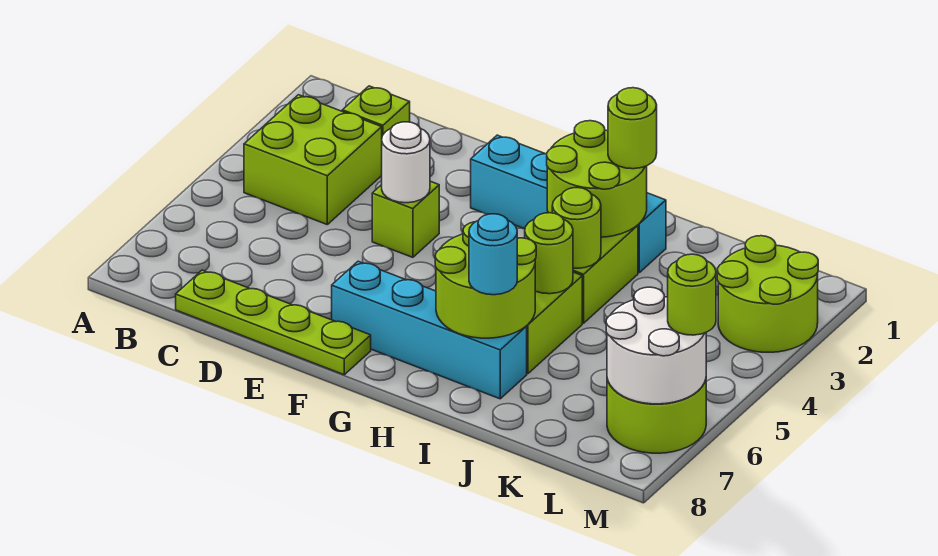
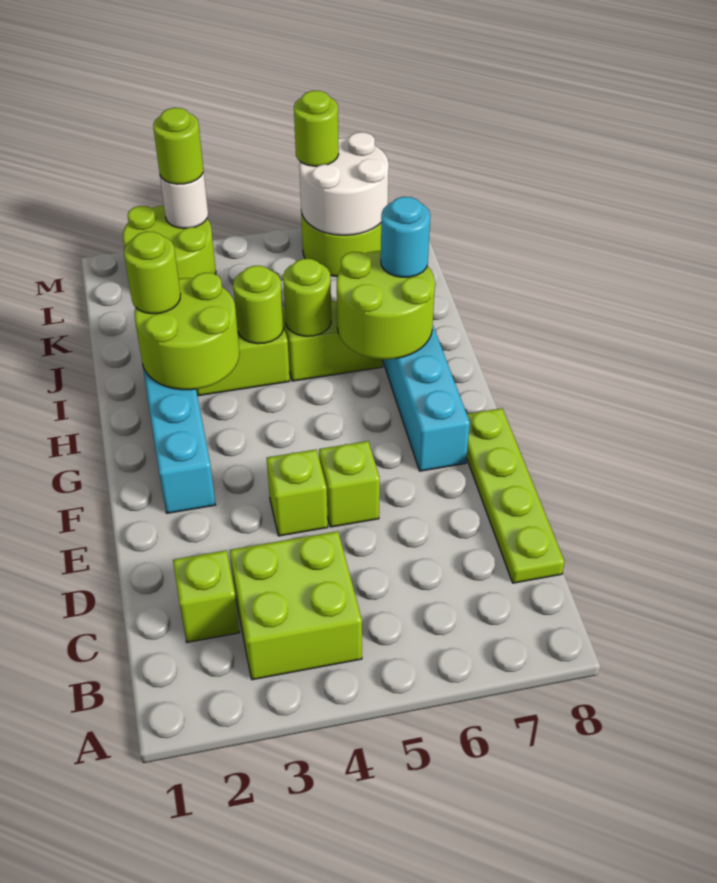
white round brick E4 level 2 -> white round brick M3 level 2
none -> lime brick E5 level 1
none -> lime round brick M3 level 3

